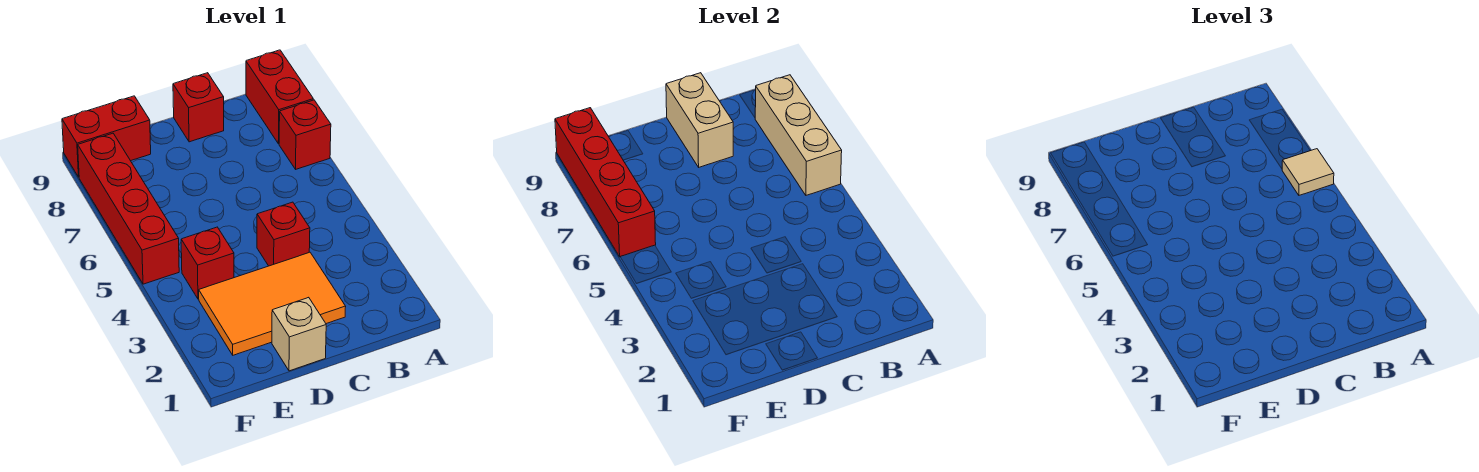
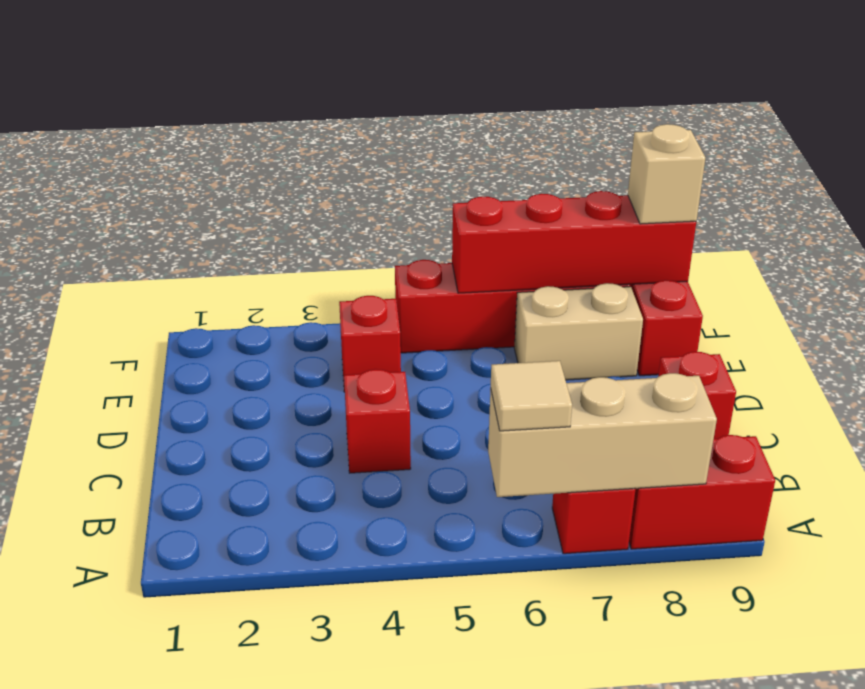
orange tile C2:E3 level 1 -> none
tan brick C8:C9 level 2 -> tan brick E7:E8 level 1
tan brick D1 level 1 -> tan brick F9 level 3

